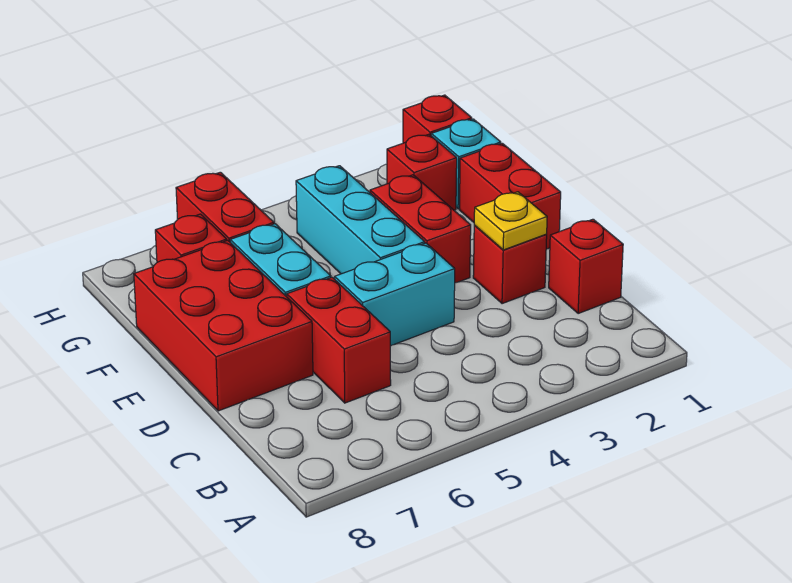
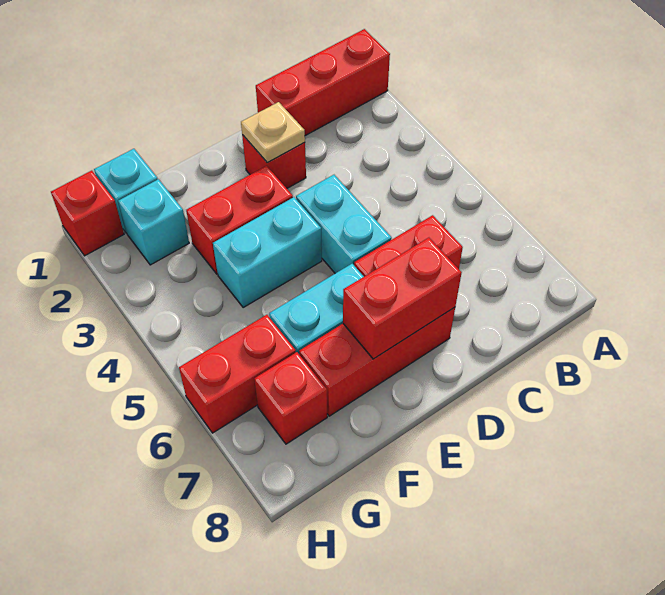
red brick C1 level 1 -> red brick A1:C1 level 1
yellow plate D2 level 2 -> tan plate D2 level 2
red brick D7:F8 level 1 -> red brick D7:F7 level 1
red brick E1:F1 level 1 -> red brick D7:E7 level 2
cyan brick E4:G4 level 1 -> cyan brick E4:F4 level 1
red brick G2 level 1 -> cyan brick G2 level 1

